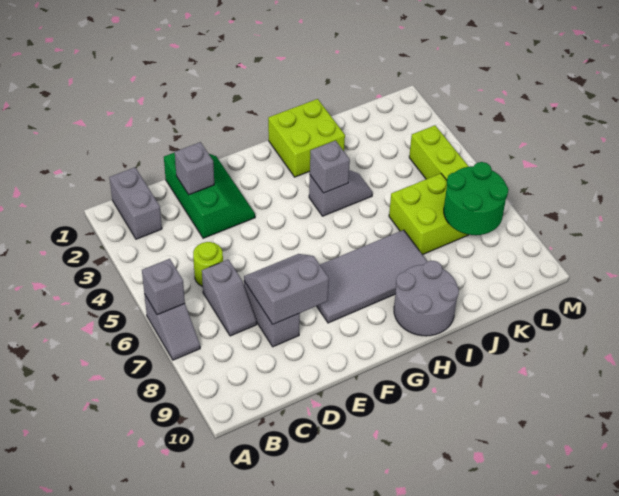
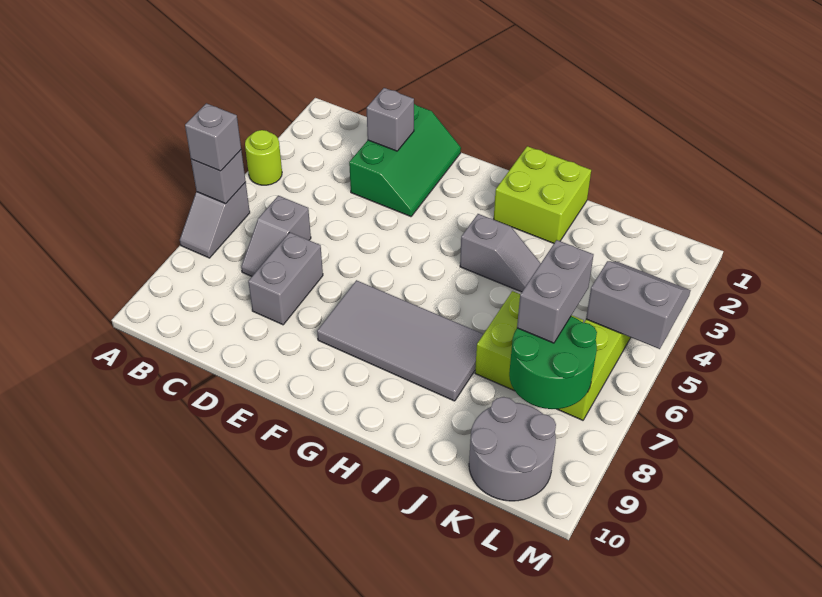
grey brick B1:B2 level 1 -> grey brick K6:K7 level 3
lime round brick C5 level 1 -> lime round brick A4 level 1
grey slope D7:E8 level 2 top 8 -> grey slope L4:M5 level 2 top 5
grey brick H4 level 2 -> grey brick A6 level 3
grey round brick H9:I10 level 1 -> grey round brick K9:L10 level 1

